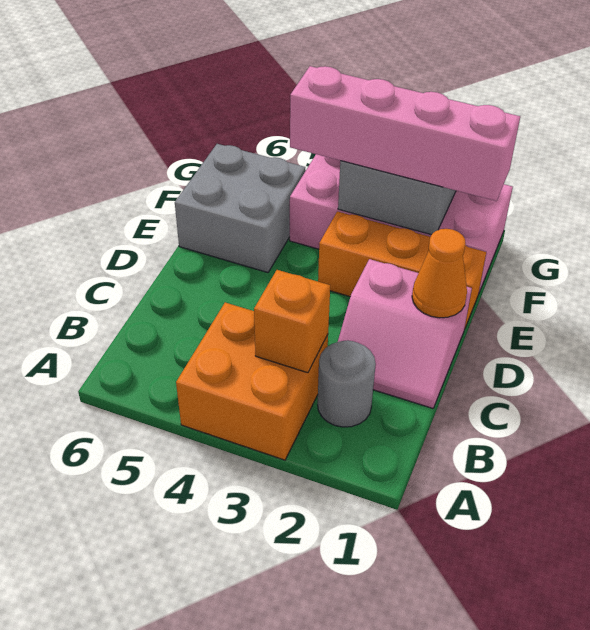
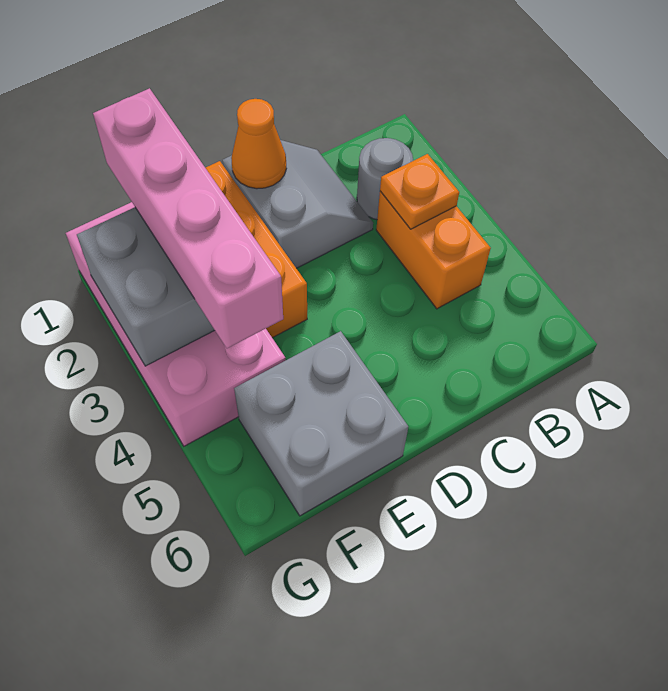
orange brick A3:B4 level 1 -> orange brick B3:B4 level 1
orange brick B3 level 2 -> orange plate B3 level 2
pink slope C1:D2 level 1 top D -> grey slope C1:D2 level 1 top D

